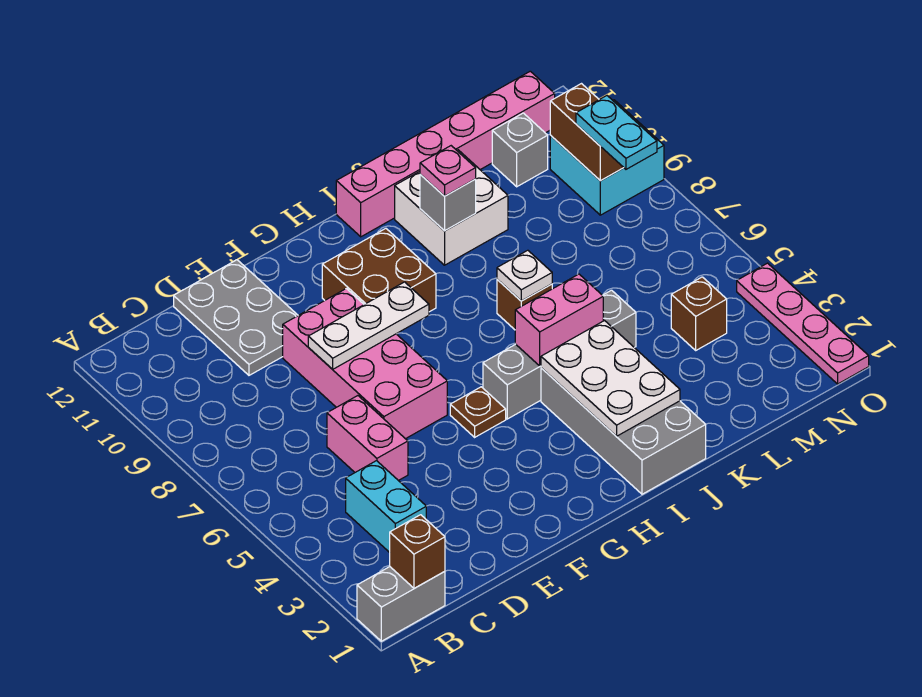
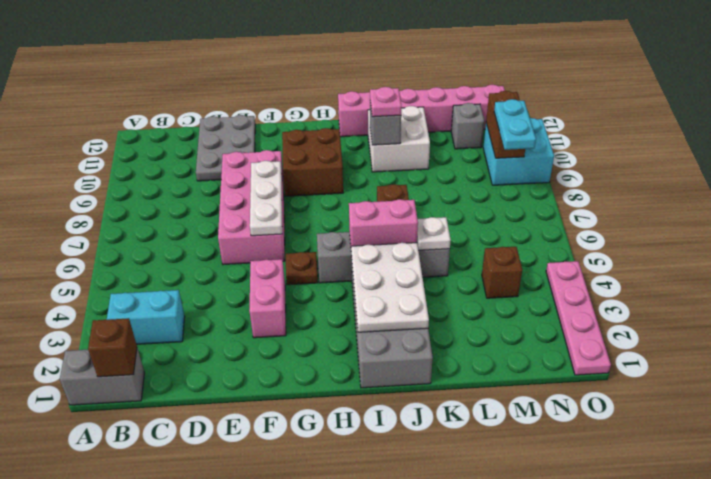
cyan brick C3:C4 level 1 -> cyan brick B3:C3 level 1
pink brick D5:D6 level 1 -> pink brick F3:F4 level 1
white plate E8:G8 level 2 -> white plate F6:F8 level 2
white plate J7 level 2 -> white plate K5 level 2

